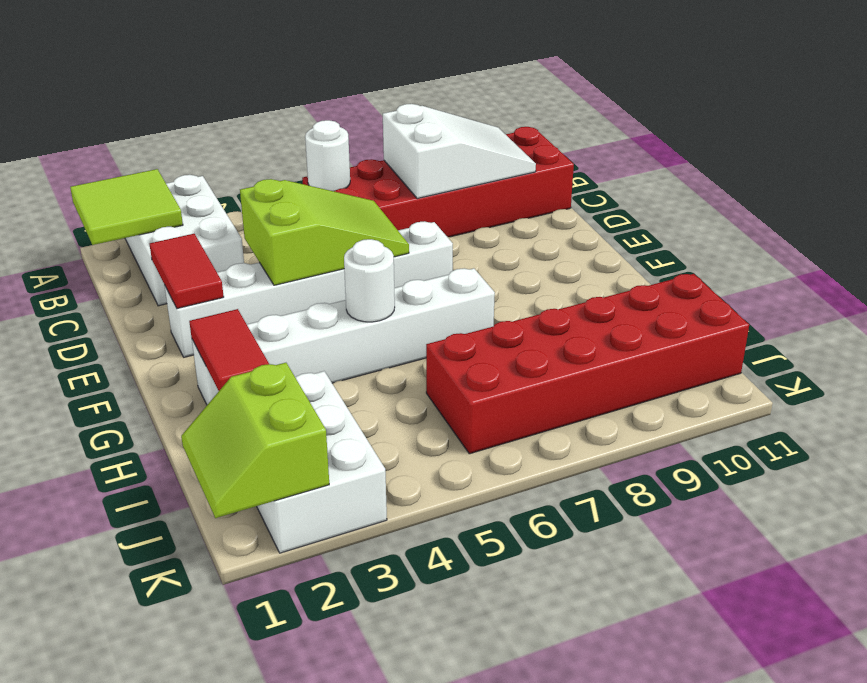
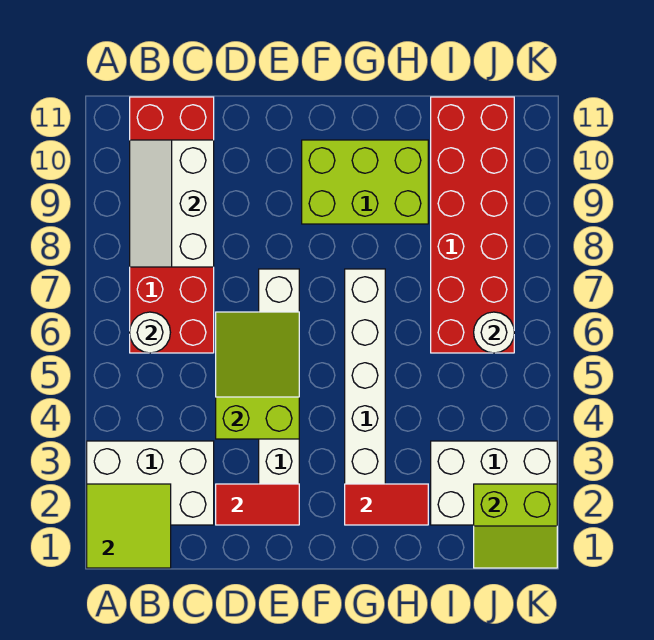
white slope B8:C10 level 2 top 8 -> white slope B8:C10 level 2 top C
none -> lime brick F9:H10 level 1
white round brick G5 level 2 -> white round brick J6 level 2

